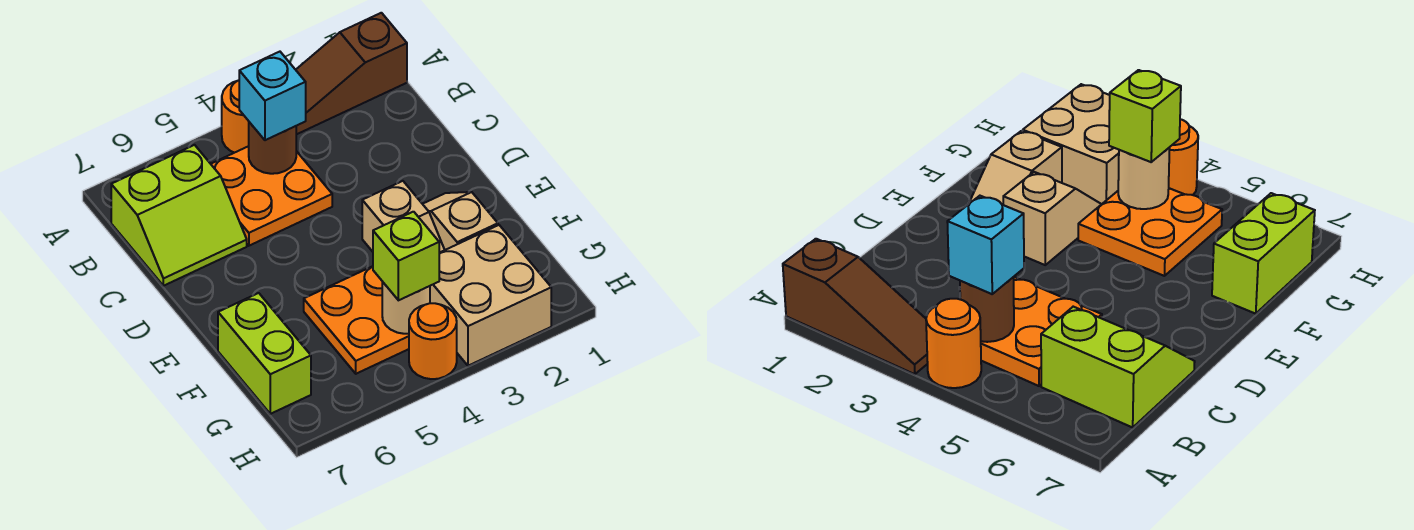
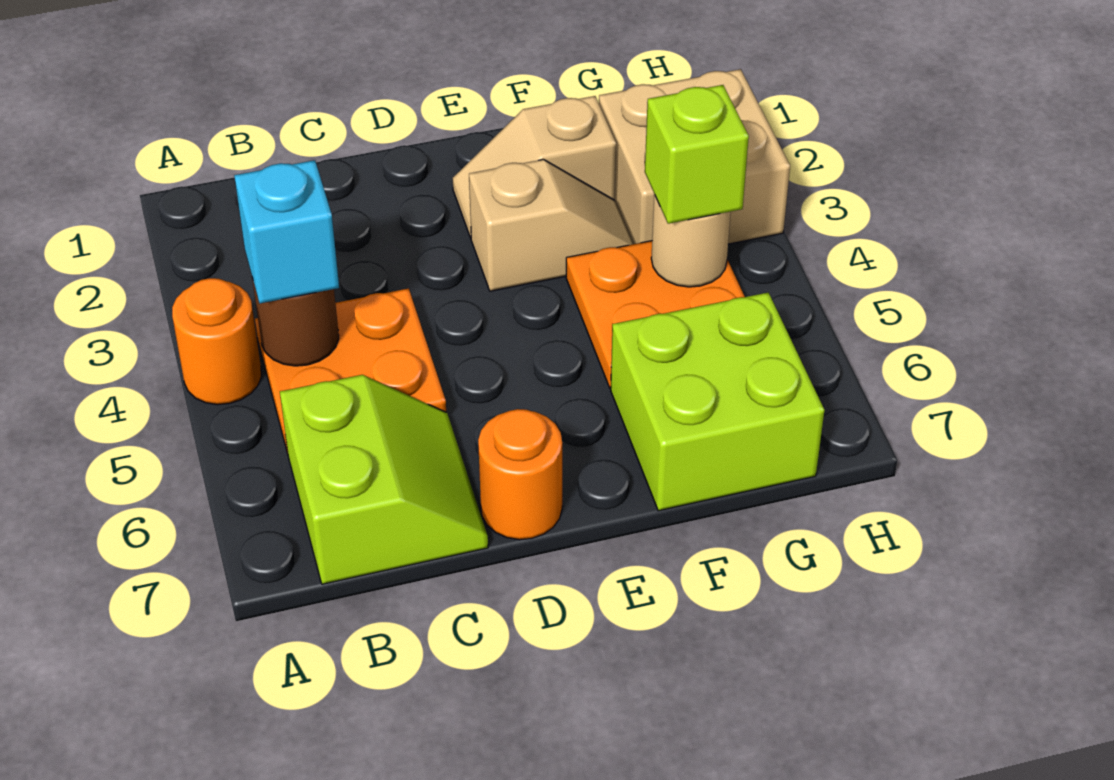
brown slope A1:A3 level 1 top 1 -> none
lime brick F7:G7 level 1 -> lime brick F6:G7 level 1
orange round brick H4 level 1 -> orange round brick D7 level 1

